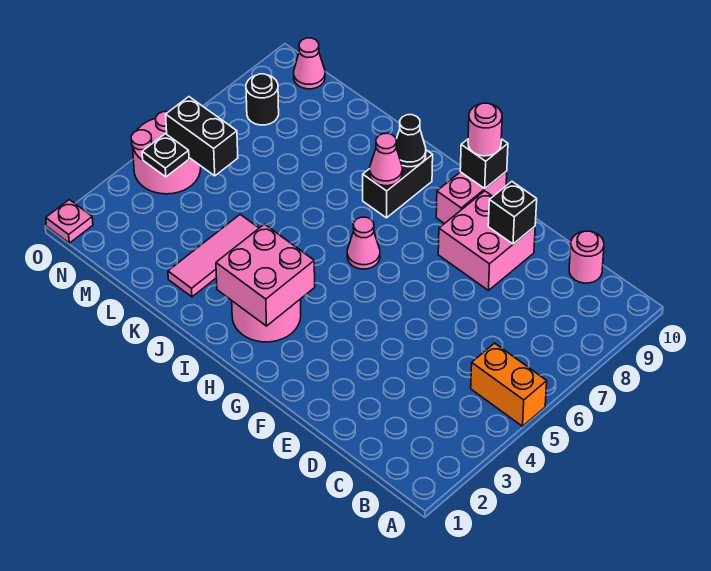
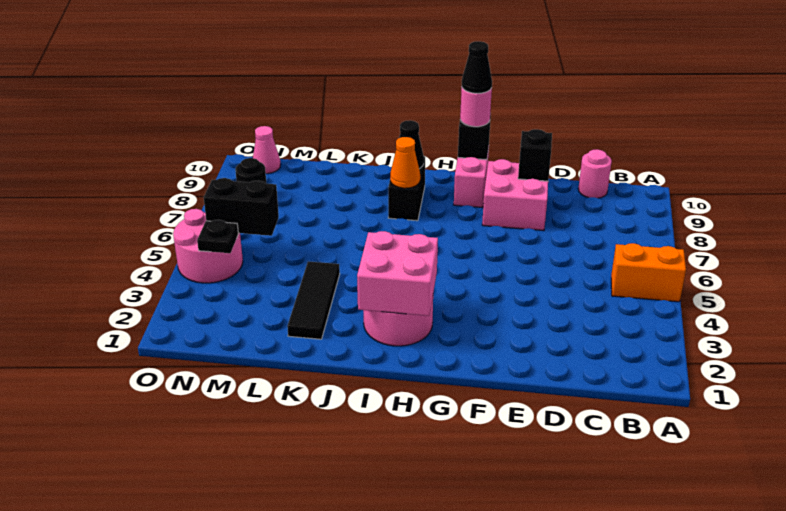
none -> black cone G10 level 4
pink cone H6 level 1 -> none
pink cone I8 level 2 -> orange cone I8 level 2
pink tile K2:K4 level 1 -> black tile K2:K4 level 1
pink plate O1 level 1 -> none

